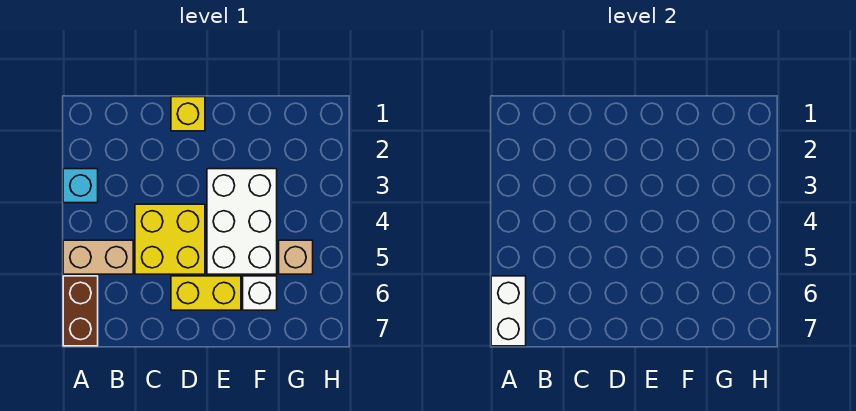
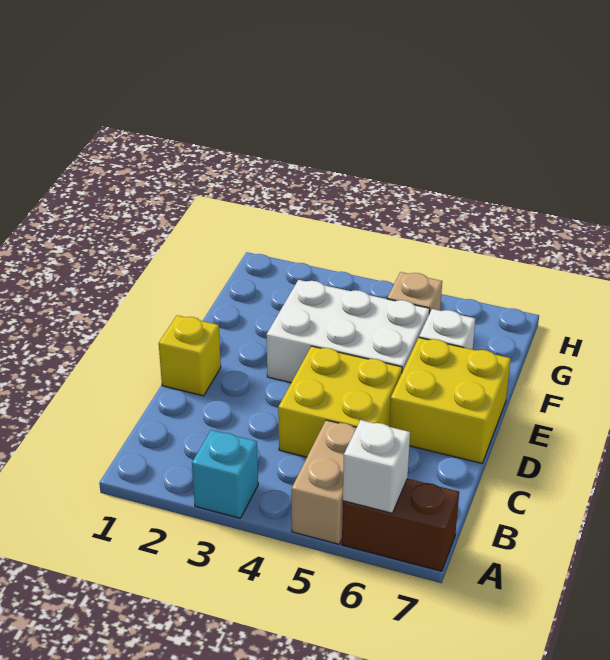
white brick A6:A7 level 2 -> white brick A6 level 2
yellow brick D6:E6 level 1 -> yellow brick D6:E7 level 1

